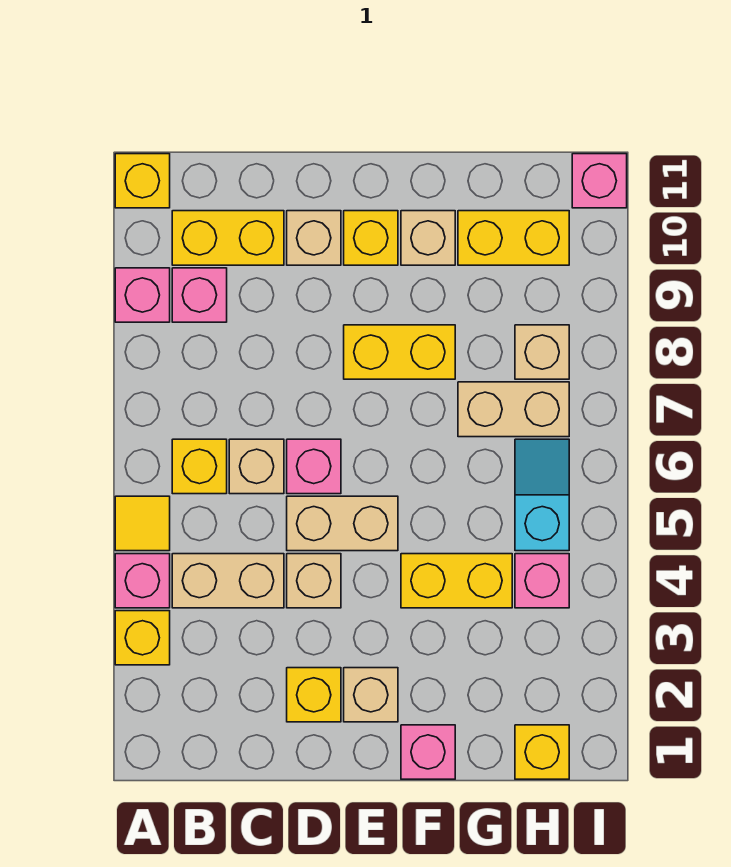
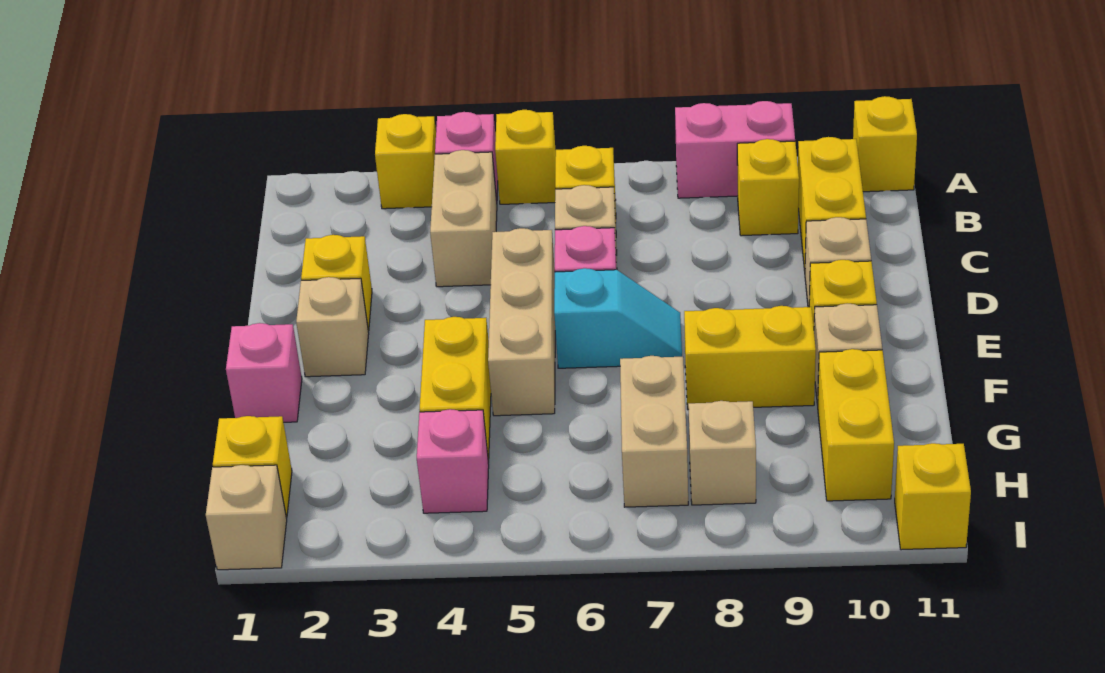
yellow tile A5 level 1 -> yellow brick A5 level 1
pink brick A9 level 1 -> pink brick A8:A9 level 1
pink brick B9 level 1 -> yellow brick B9 level 1
tan brick D4 level 1 -> tan brick I1 level 1
tan brick D5:E5 level 1 -> tan brick D5:F5 level 1
yellow brick E8:F8 level 1 -> yellow brick F8:F9 level 1
cyan slope H5:H6 level 1 top 5 -> cyan slope E6:E7 level 1 top 6
pink brick I11 level 1 -> yellow brick I11 level 1

